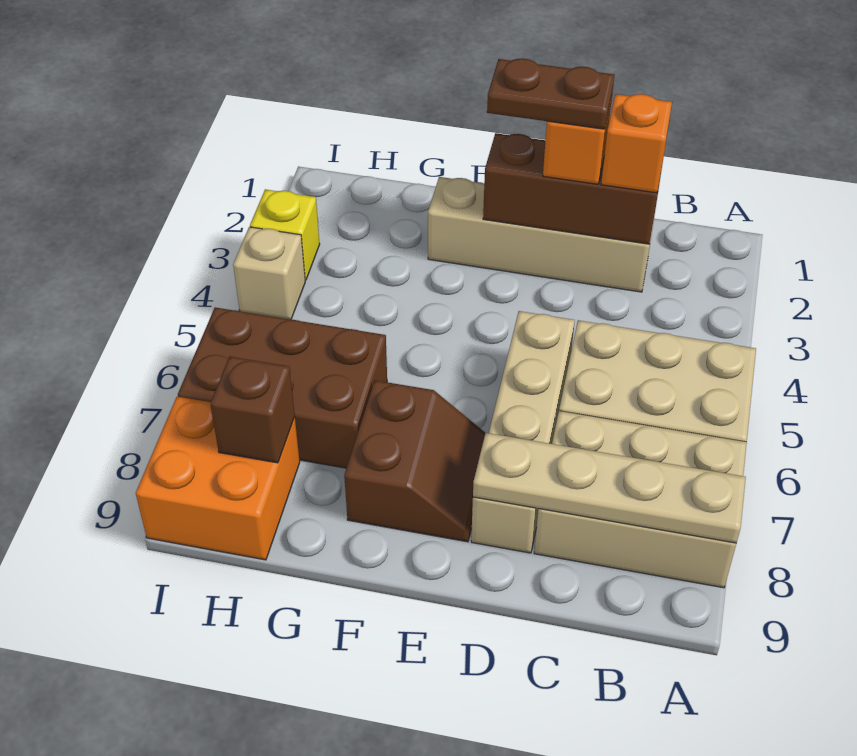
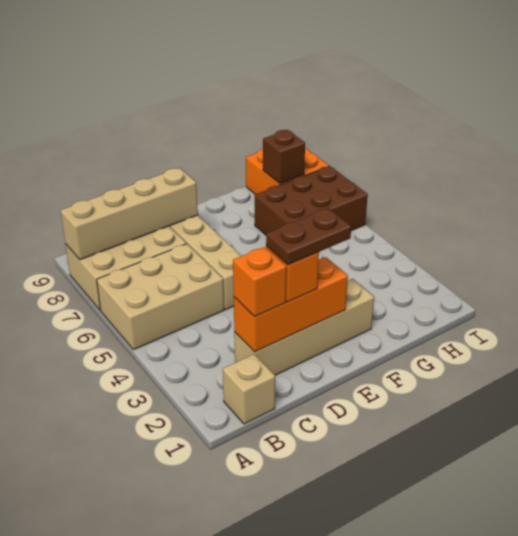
tan plate A8:D8 level 2 -> tan brick A8:D8 level 2
brown brick C2:E2 level 2 -> orange brick C2:E2 level 2
brown slope E7:F8 level 1 top F -> none
yellow brick I3 level 1 -> none
tan brick I4 level 1 -> tan brick B1 level 1

